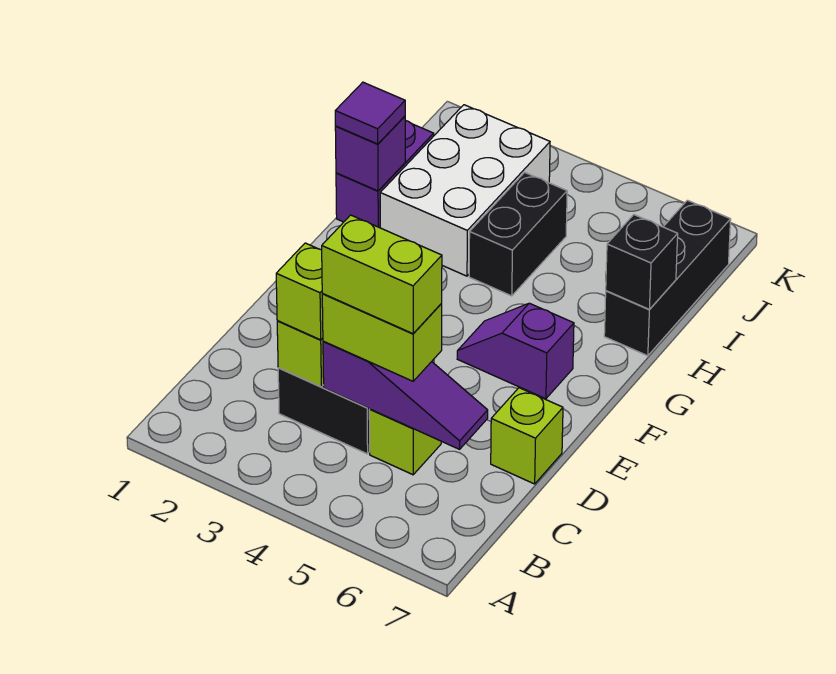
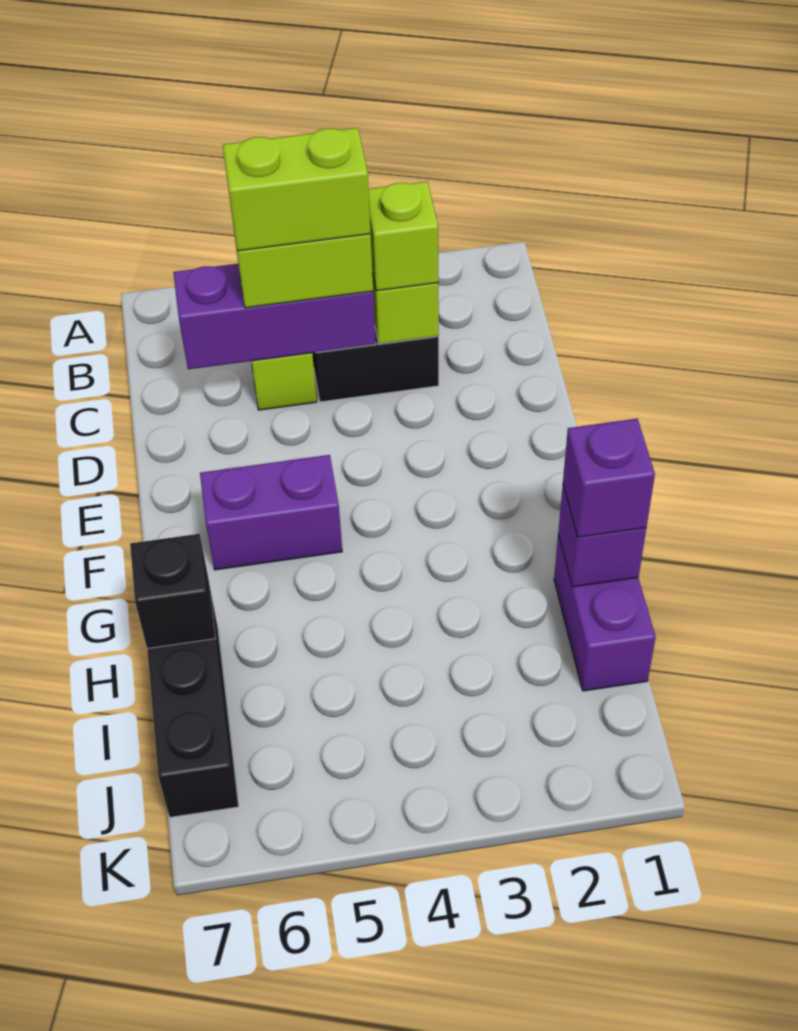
purple slope C4:C6 level 2 top 4 -> purple brick C4:C6 level 2
lime brick D7 level 1 -> none
purple slope F5:F6 level 1 top 6 -> purple brick F5:F6 level 1
purple tile H1 level 3 -> purple brick H1 level 3
white brick H2:J3 level 1 -> none
black brick H4:I4 level 1 -> none

